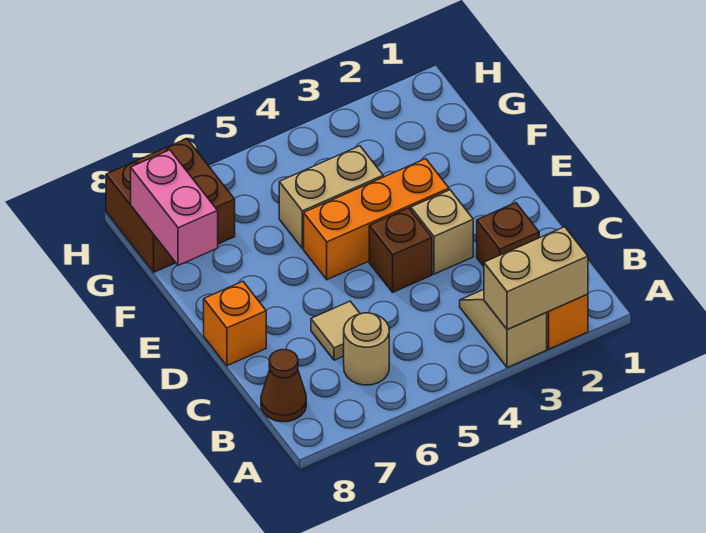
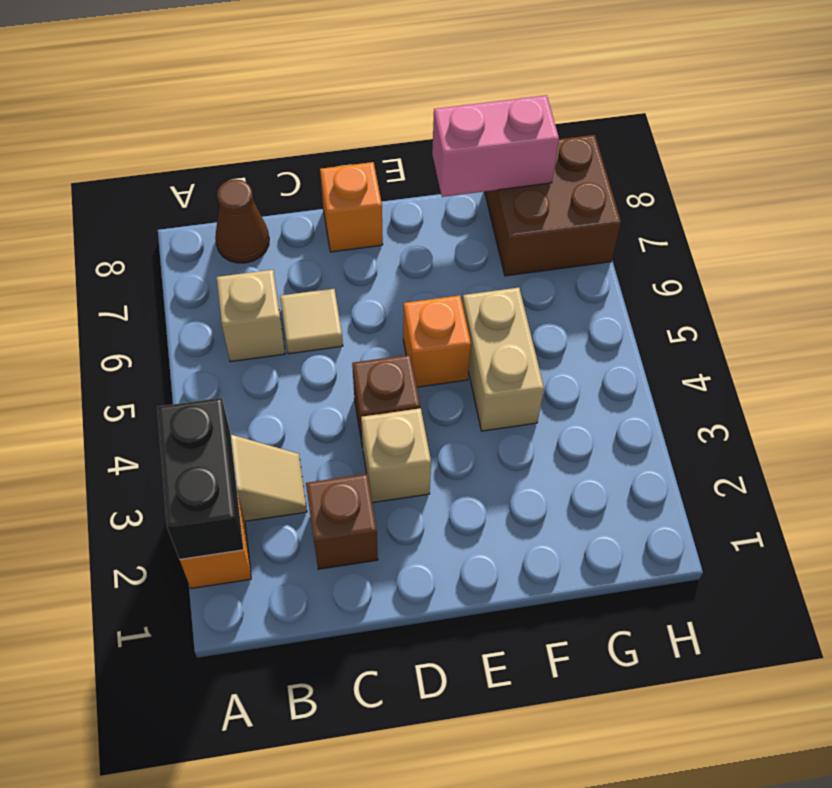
tan brick A2:A3 level 2 -> black brick A2:A3 level 2
tan round brick B6 level 1 -> tan brick B6 level 1
orange brick E3:E5 level 1 -> orange brick E5 level 1

